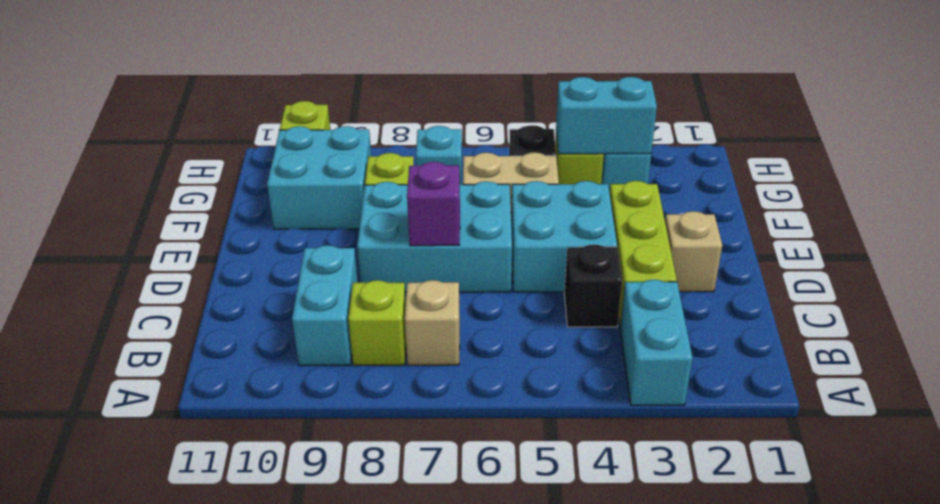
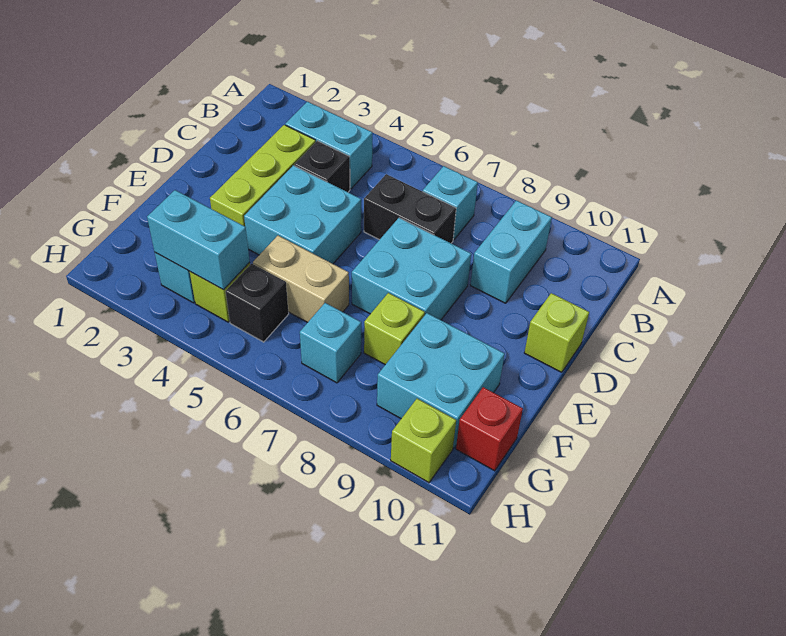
cyan brick A3:B3 level 1 -> cyan brick B3:B4 level 1
tan brick B7 level 1 -> cyan brick B7 level 1
lime brick B8 level 1 -> lime brick D11 level 1
none -> black brick C6:C7 level 1
tan brick D2 level 1 -> none
cyan brick D6:E8 level 1 -> cyan brick D7:E8 level 1
purple brick D7 level 2 -> none
none -> red brick G11 level 1

